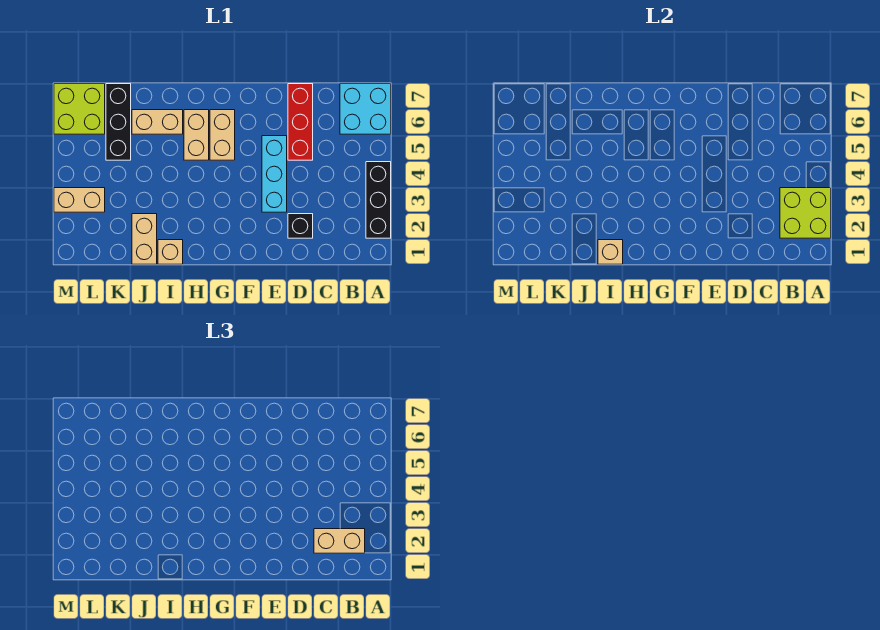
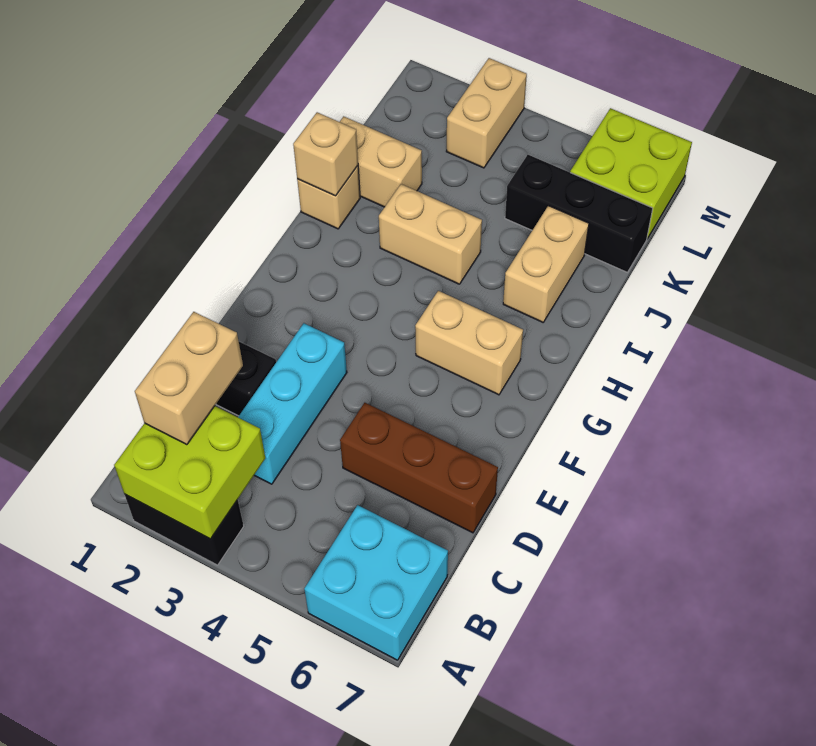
black brick A2:A4 level 1 -> black brick A2:A3 level 1
red brick D5:D7 level 1 -> brown brick D5:D7 level 1
cyan brick E3:E5 level 1 -> cyan brick C3:E3 level 1
tan brick H5:H6 level 1 -> tan brick I3:I4 level 1

